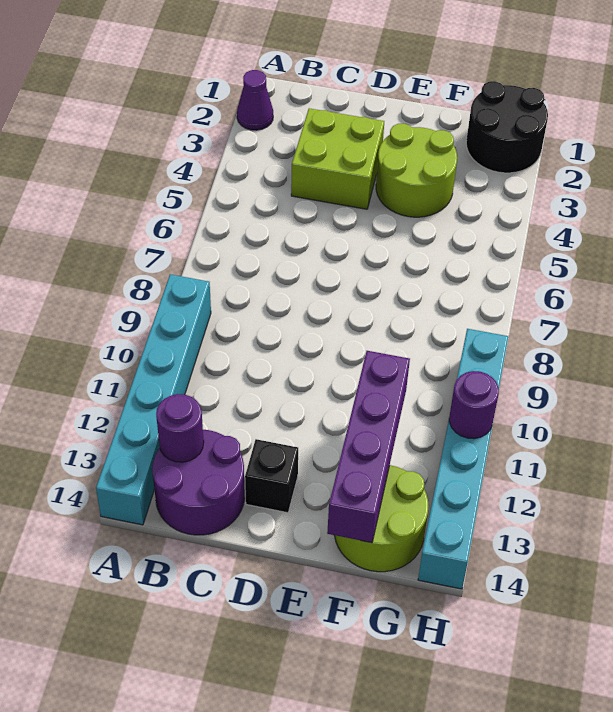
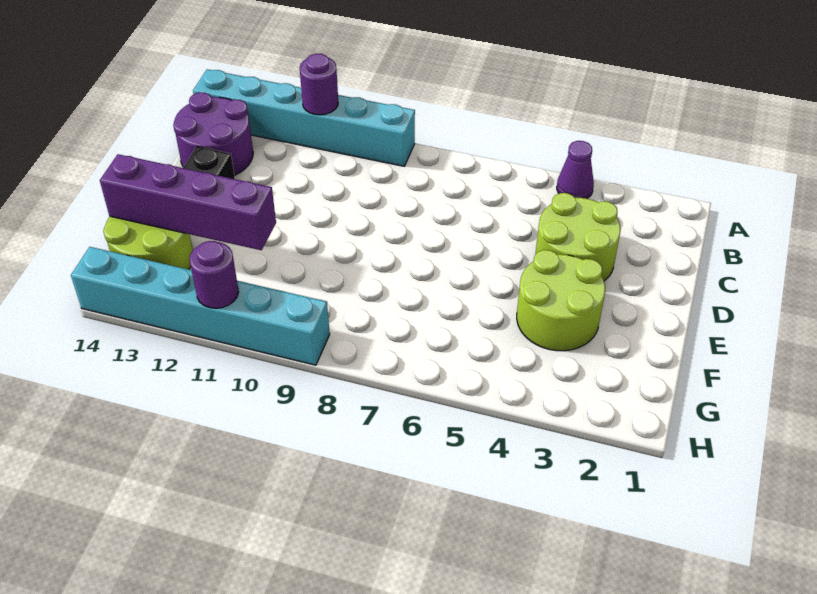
purple cone A2 level 1 -> purple cone A4 level 1
purple round brick B13 level 2 -> purple round brick A11 level 2
lime brick C3:D4 level 1 -> lime round brick C3:D4 level 1
black round brick G1:H2 level 1 -> none

